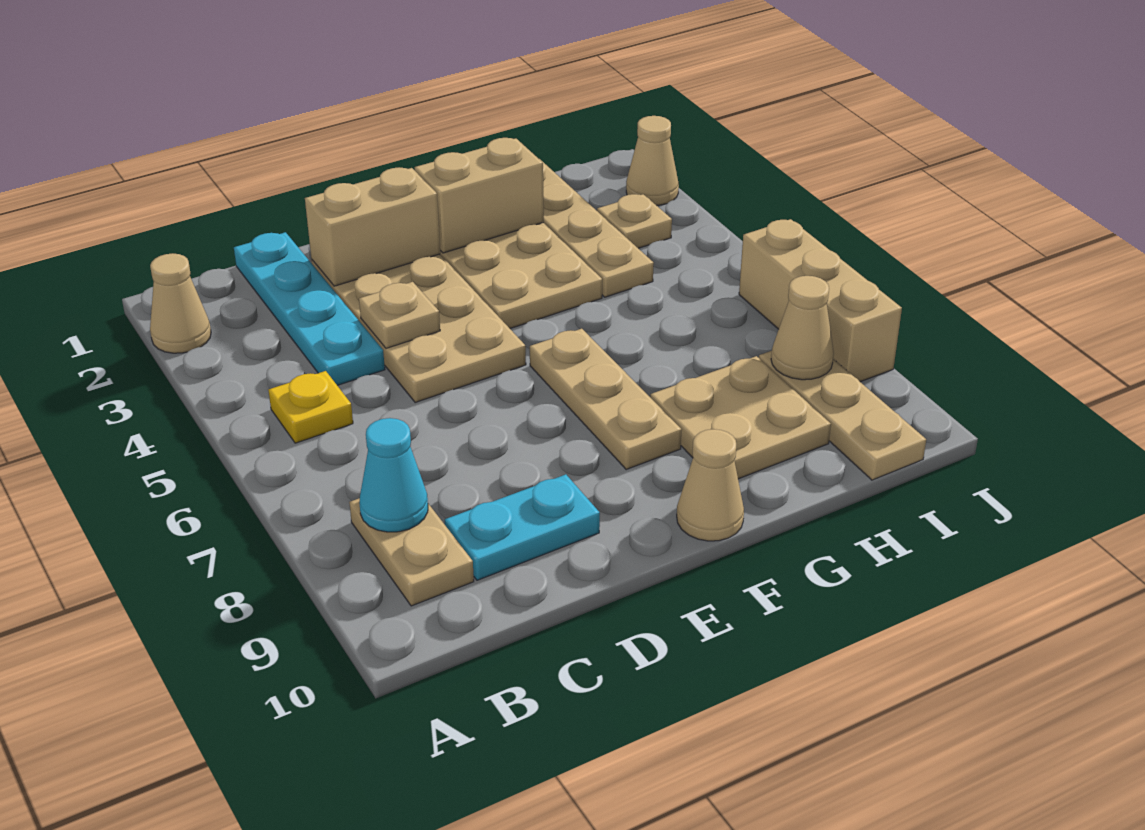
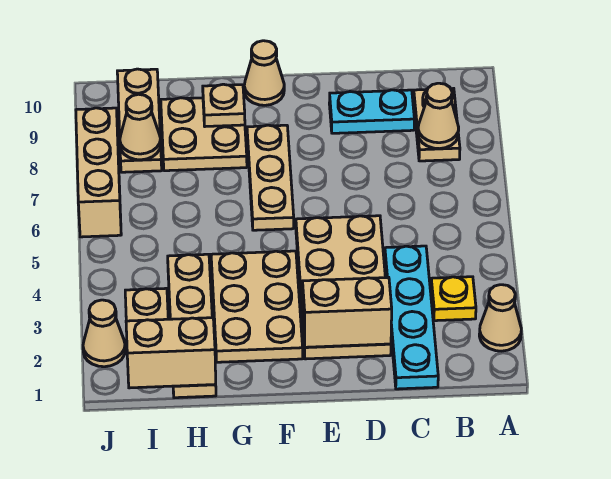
yellow plate B5 level 1 -> yellow plate B3 level 1
cyan cone B8 level 2 -> tan cone B8 level 2
tan plate D4 level 2 -> tan plate G9 level 2
tan brick F2:G2 level 2 -> tan brick H1:I1 level 2

